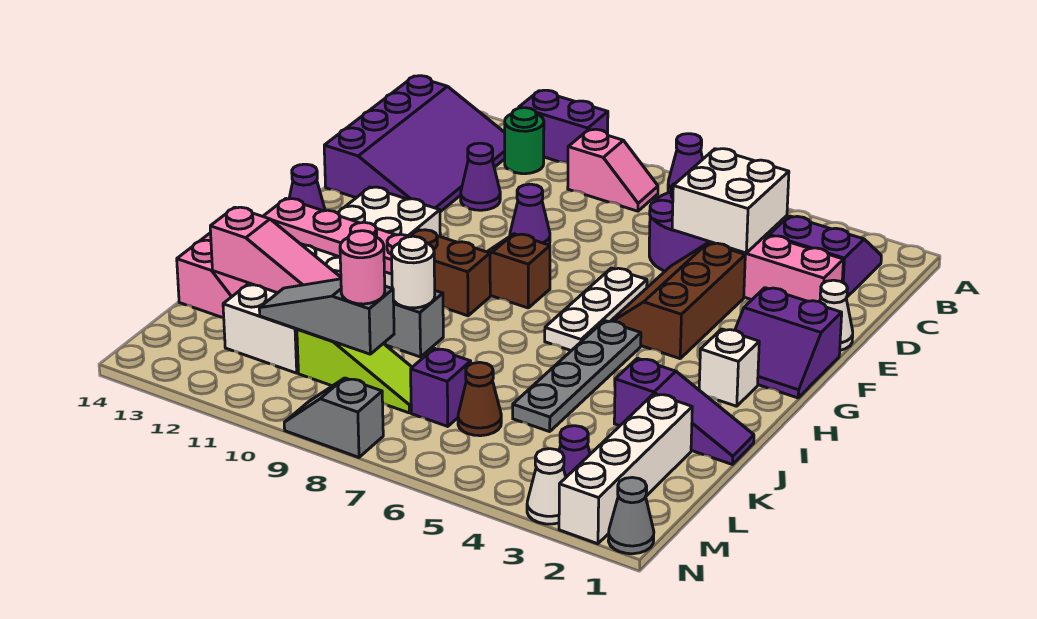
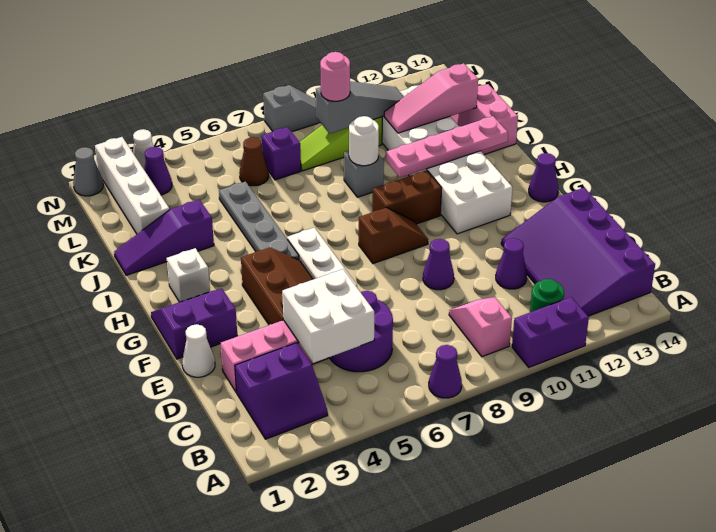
pink slope B8:B9 level 1 top 9 -> pink slope B9:C9 level 1 top B

